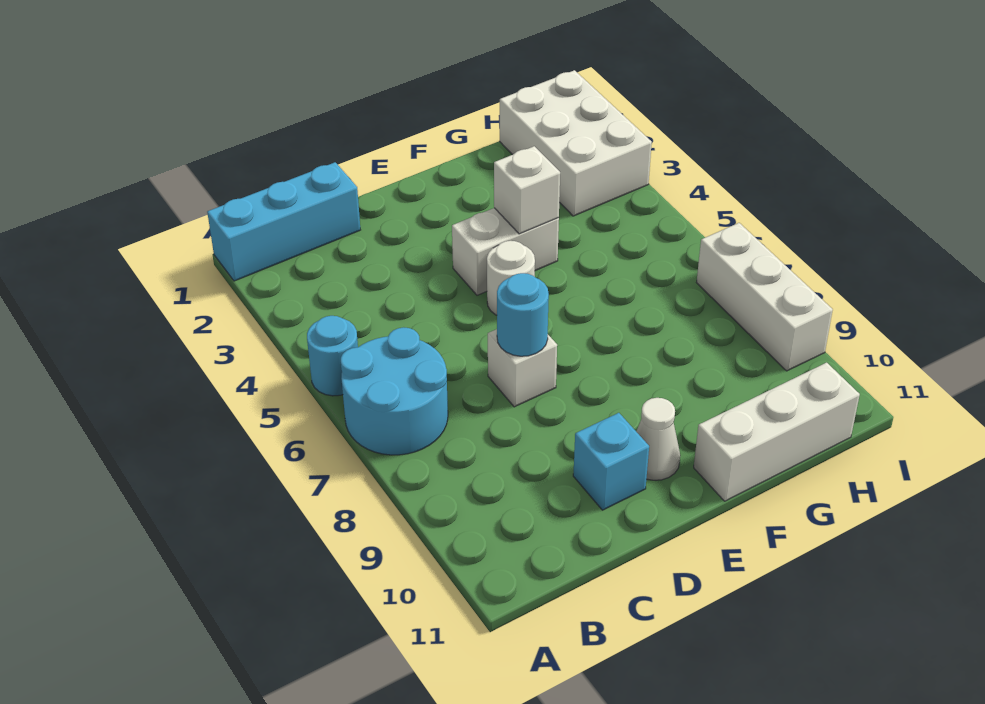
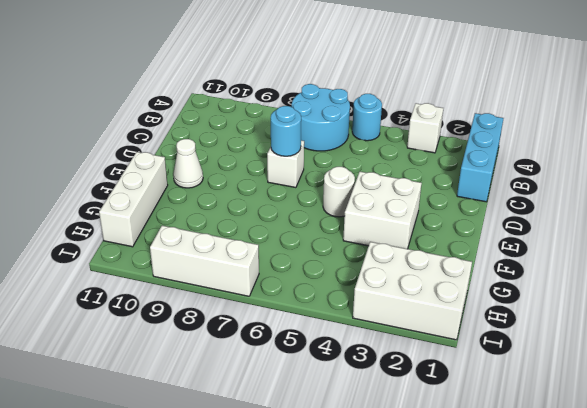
cyan brick D10 level 1 -> none
white brick E4:F4 level 1 -> white brick E3:F4 level 1
white brick F4 level 2 -> white brick A3 level 1

